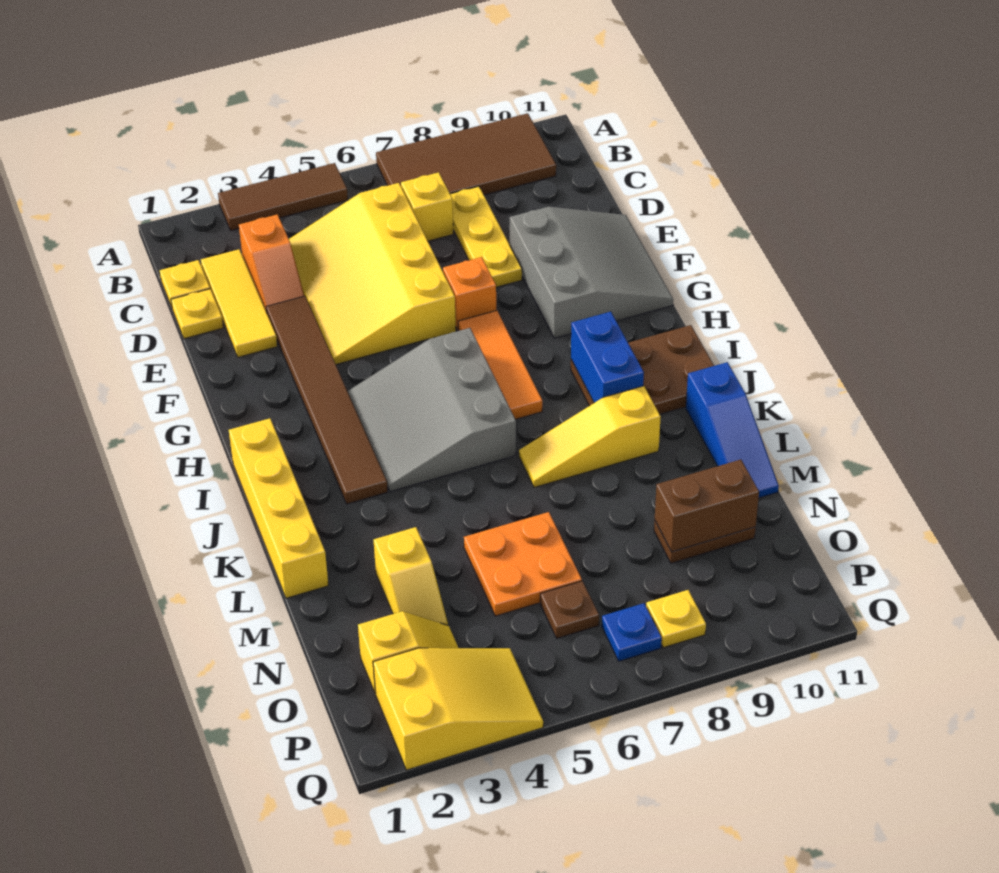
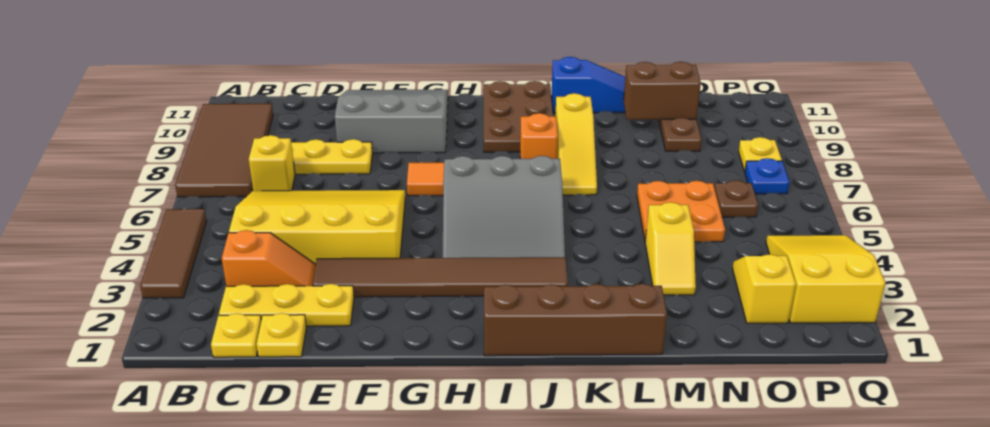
yellow tile C2:E2 level 1 -> yellow plate C2:E2 level 1
yellow slope C4:F6 level 1 top 6 -> yellow slope C4:F6 level 1 top 4
orange brick F7 level 1 -> orange brick J8 level 1
yellow brick I1:L1 level 1 -> brown brick I1:L1 level 1
blue brick I9:J9 level 2 -> none
yellow slope M3:N3 level 1 top M -> yellow slope M3:M4 level 1 top 4
brown brick N9:N10 level 2 -> brown brick M10:N10 level 2

